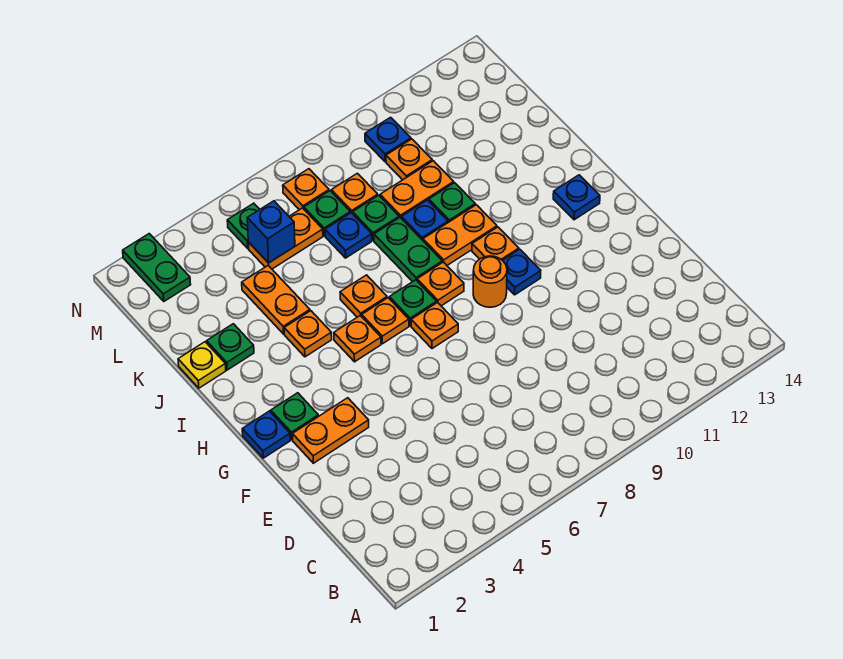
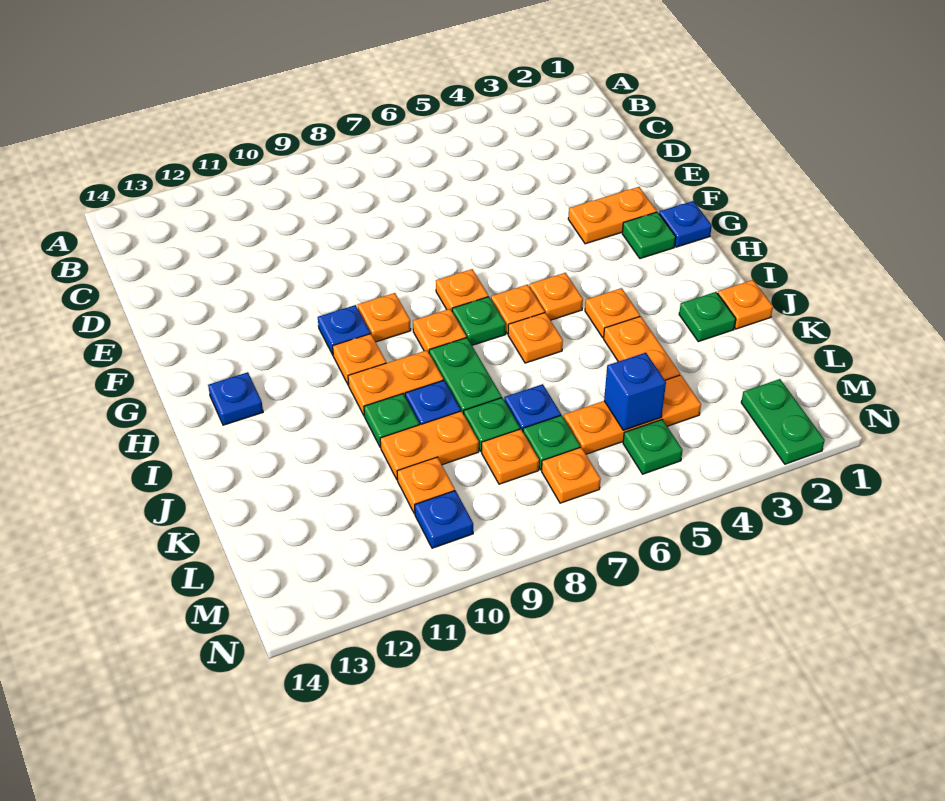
orange round brick G9 level 1 -> orange plate G9 level 1
yellow plate J1 level 1 -> orange plate J1 level 1
orange plate L5:L6 level 1 -> orange plate L4:L6 level 1

